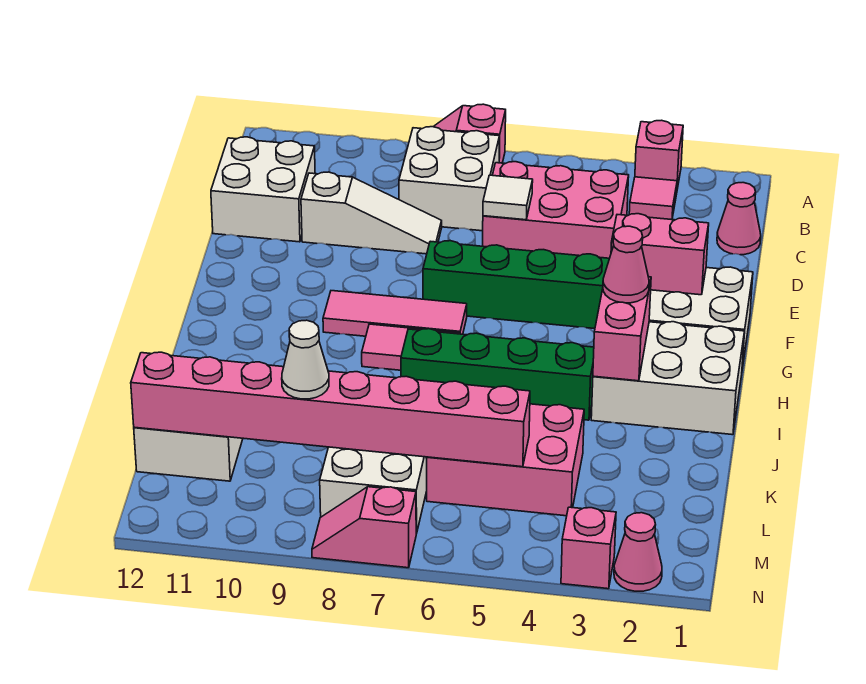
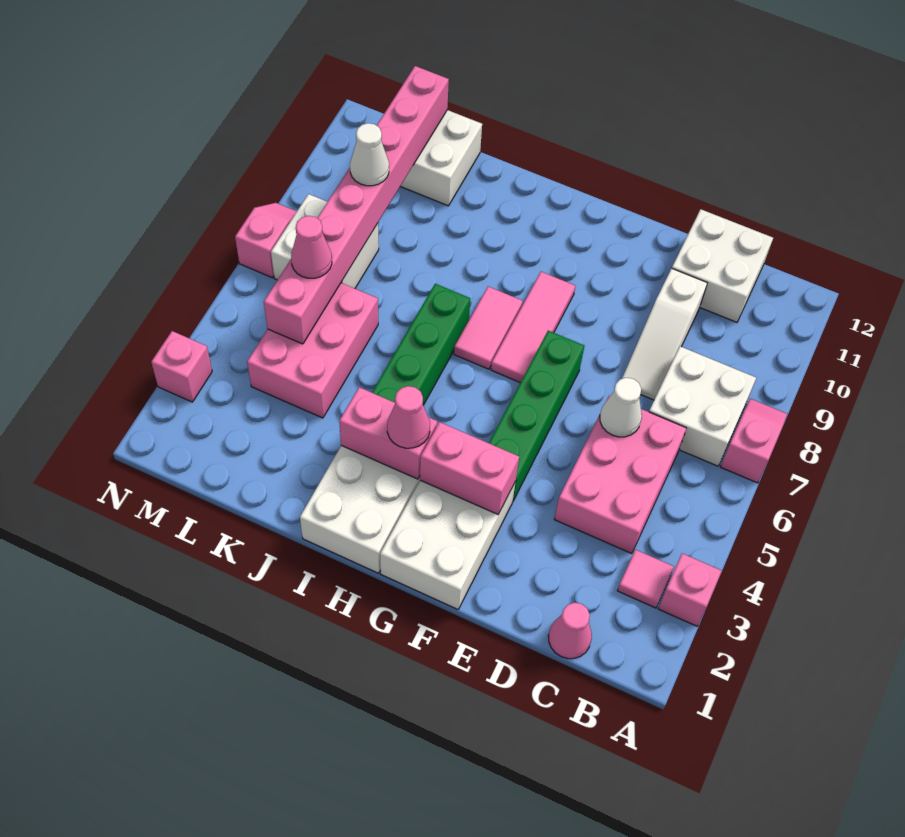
white tile D6 level 2 -> white cone D6 level 2
pink brick F2:F3 level 2 -> pink brick F3:G3 level 2
pink cone N2 level 1 -> pink cone L6 level 3

